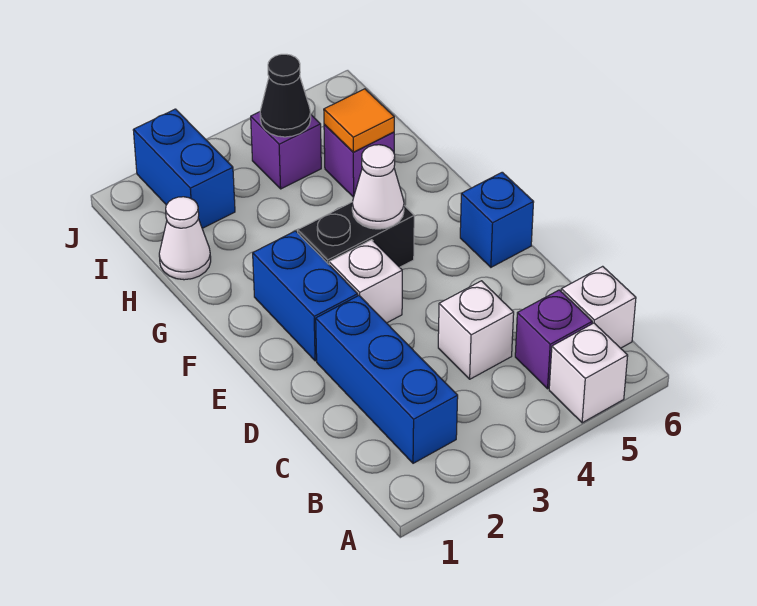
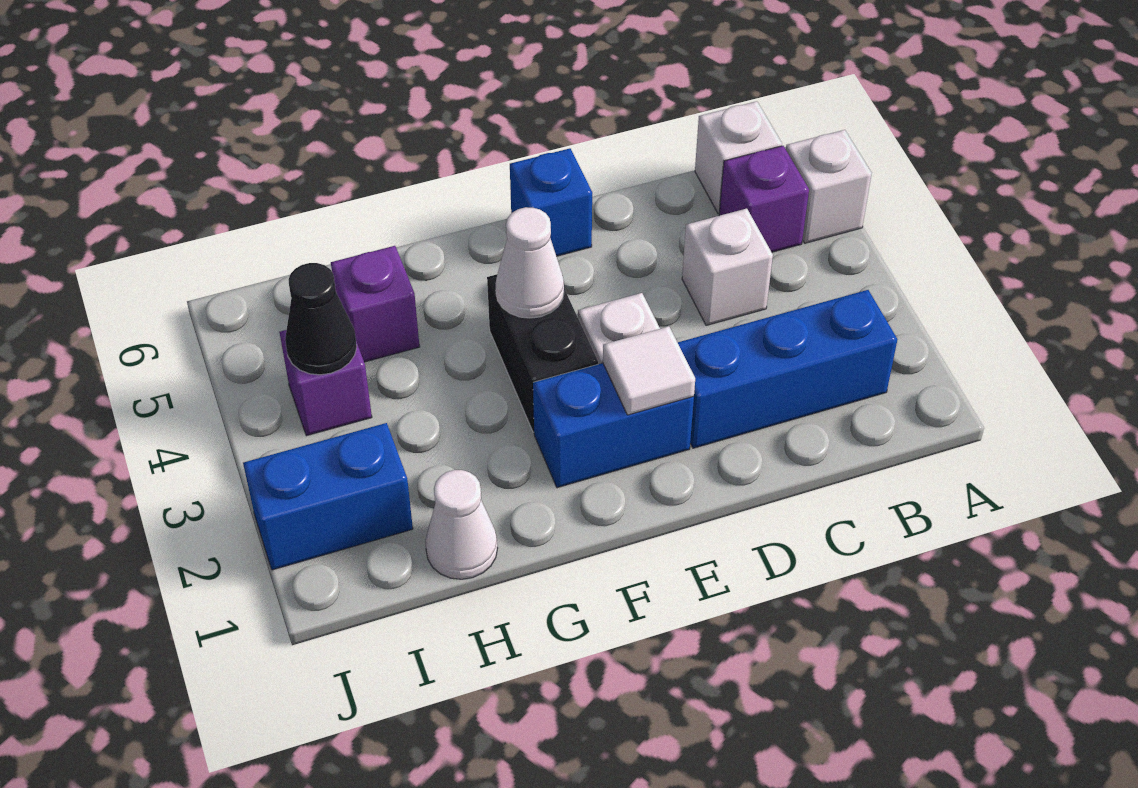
none -> white tile E2 level 2
orange tile H5 level 2 -> none

